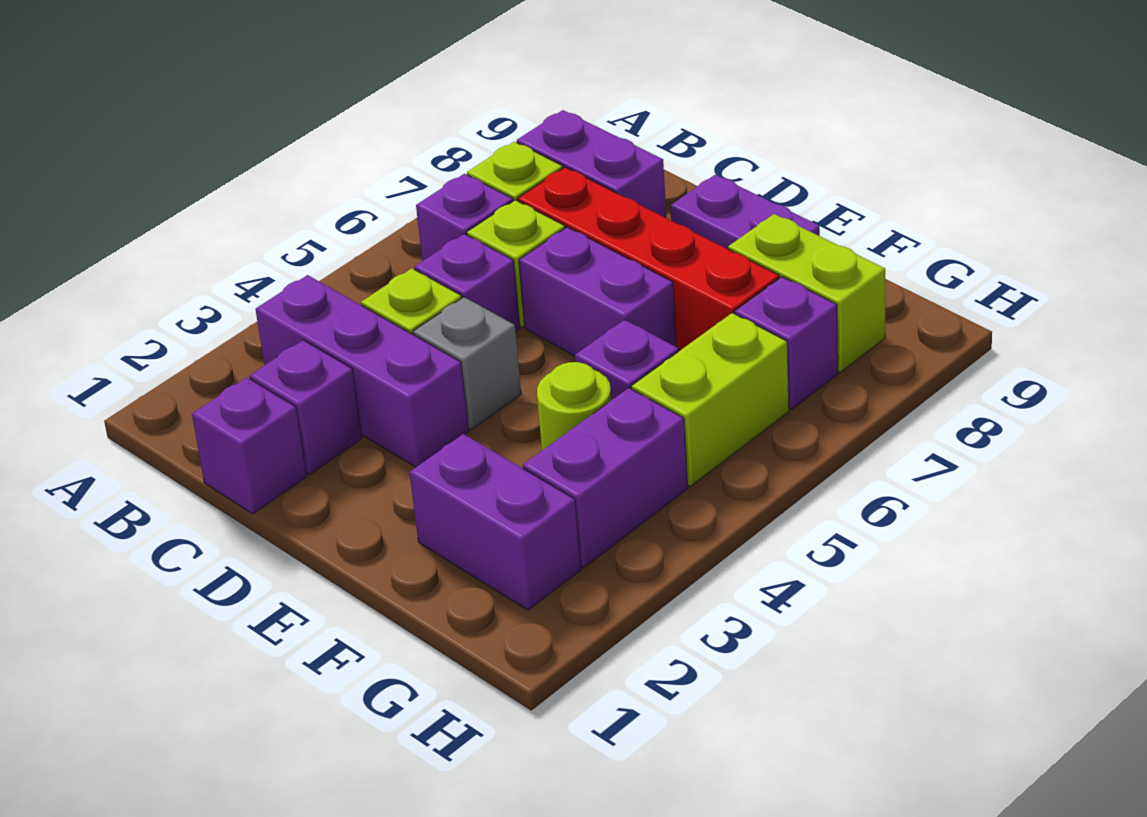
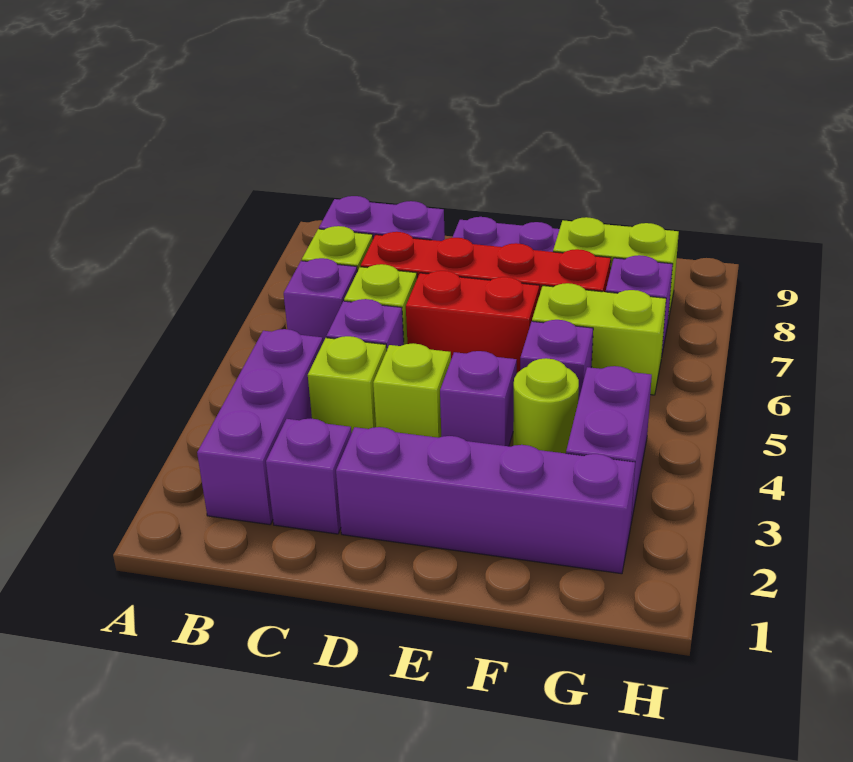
purple brick B3:D3 level 1 -> purple brick B2:B4 level 1
purple brick C1 level 1 -> purple brick E4 level 1
grey brick D4 level 1 -> lime brick D4 level 1
purple brick D6:E6 level 1 -> red brick D6:E6 level 1
purple brick F2:G2 level 1 -> purple brick D2:G2 level 1
lime brick G5:G6 level 1 -> lime brick F6:G6 level 1

